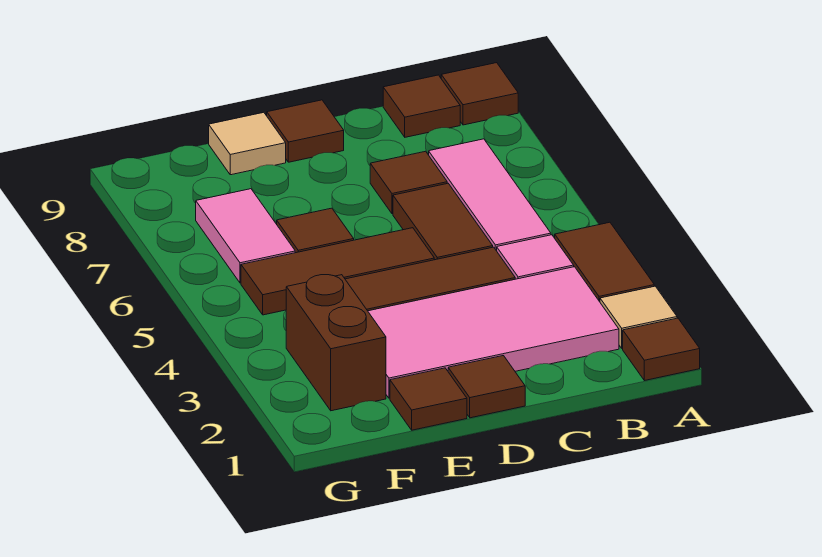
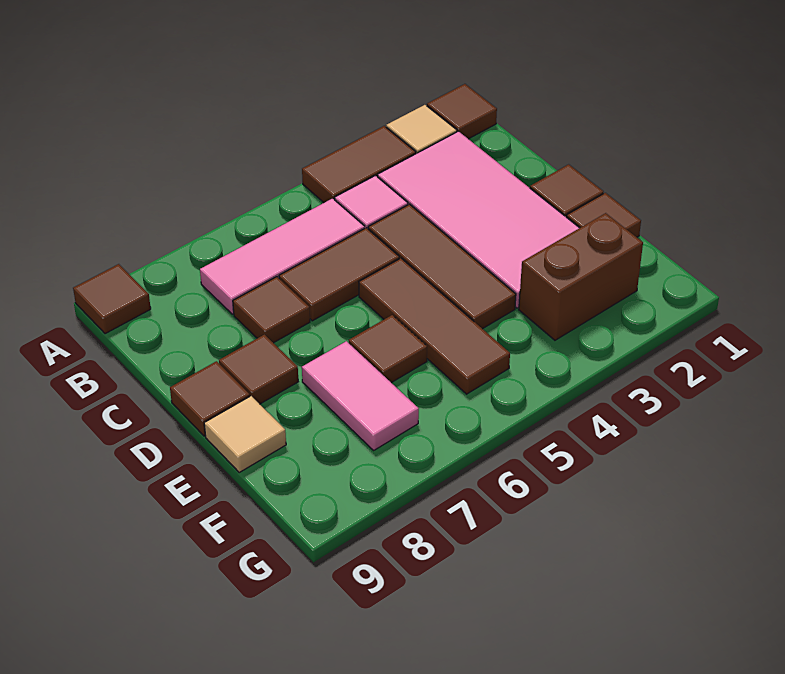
brown tile B9 level 1 -> brown tile D8 level 1
pink tile F6:F7 level 1 -> pink tile E7:F7 level 1

